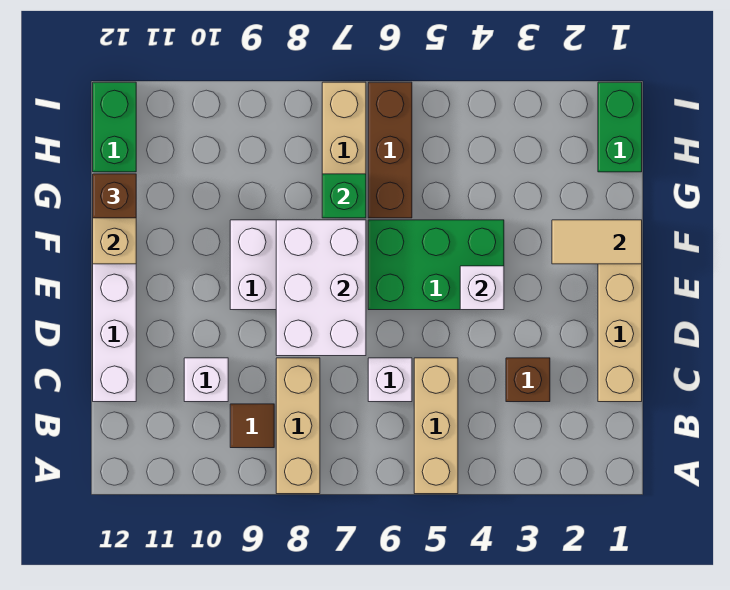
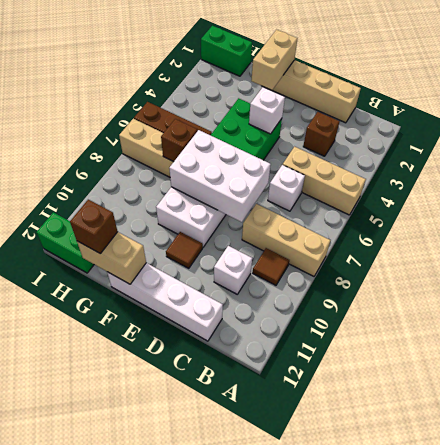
none -> brown tile E10 level 1
tan tile F1:F2 level 2 -> tan brick F1:F2 level 2
green brick G7 level 2 -> brown brick G7 level 2

